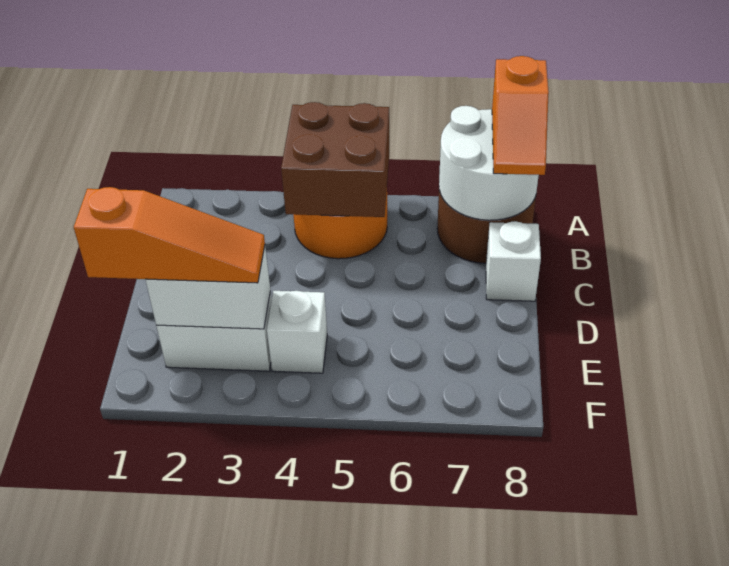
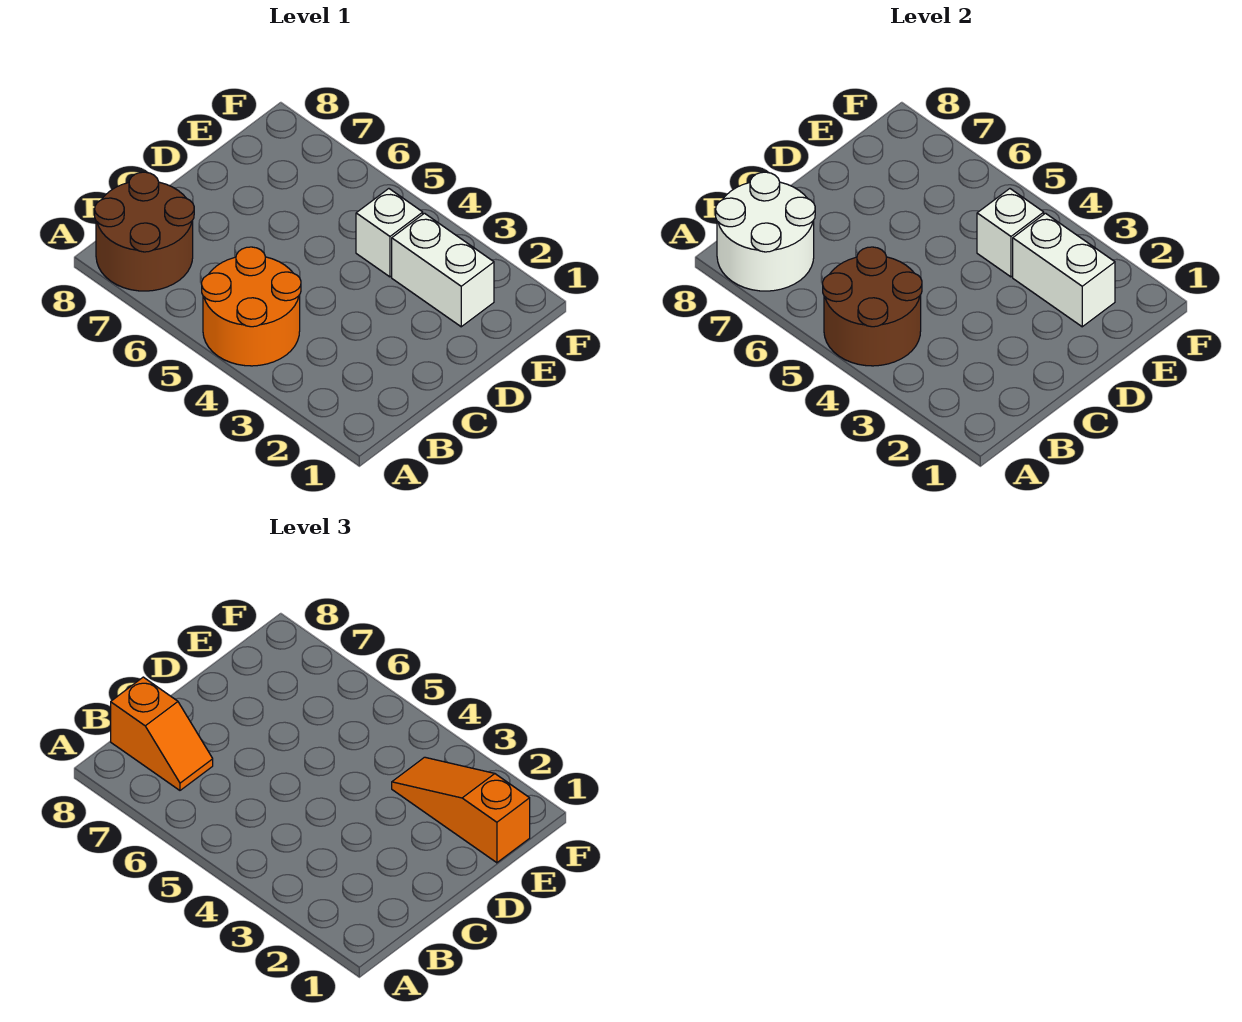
brown brick A4:B5 level 2 -> brown round brick A4:B5 level 2
orange slope A8:B8 level 3 top A -> orange slope B7:B8 level 3 top 8
white brick C8 level 1 -> white brick E4 level 2

